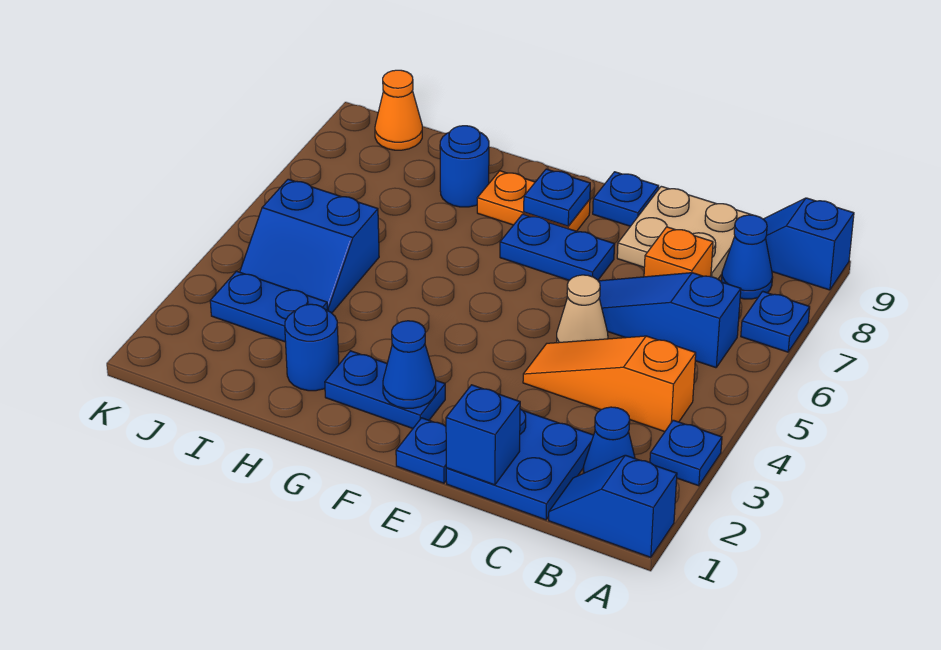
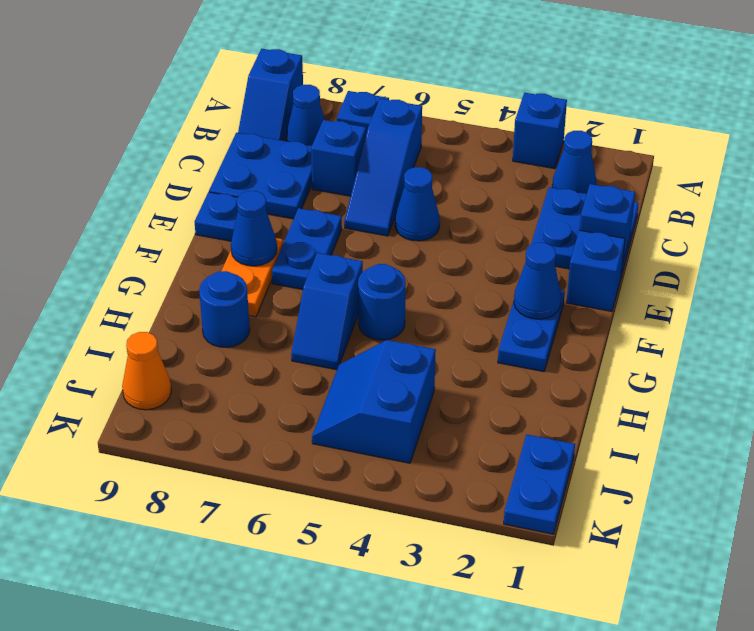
blue slope A1:B1 level 1 top A -> blue slope G6:H6 level 1 top G
blue plate A3 level 1 -> blue brick A3 level 1
orange slope B4:D4 level 1 top B -> none
orange brick C7 level 1 -> blue brick C7 level 1
tan plate C8:D9 level 1 -> blue plate C8:D9 level 1
tan cone D5 level 1 -> blue cone D5 level 1
blue plate E1 level 1 -> blue brick E1 level 1
blue plate F8 level 2 -> blue cone F8 level 2
blue round brick H2 level 1 -> blue round brick G5 level 1
blue plate I3:J3 level 1 -> blue plate J1:K1 level 1
blue slope I4:J5 level 1 top 5 -> blue slope I4:J5 level 1 top 4

